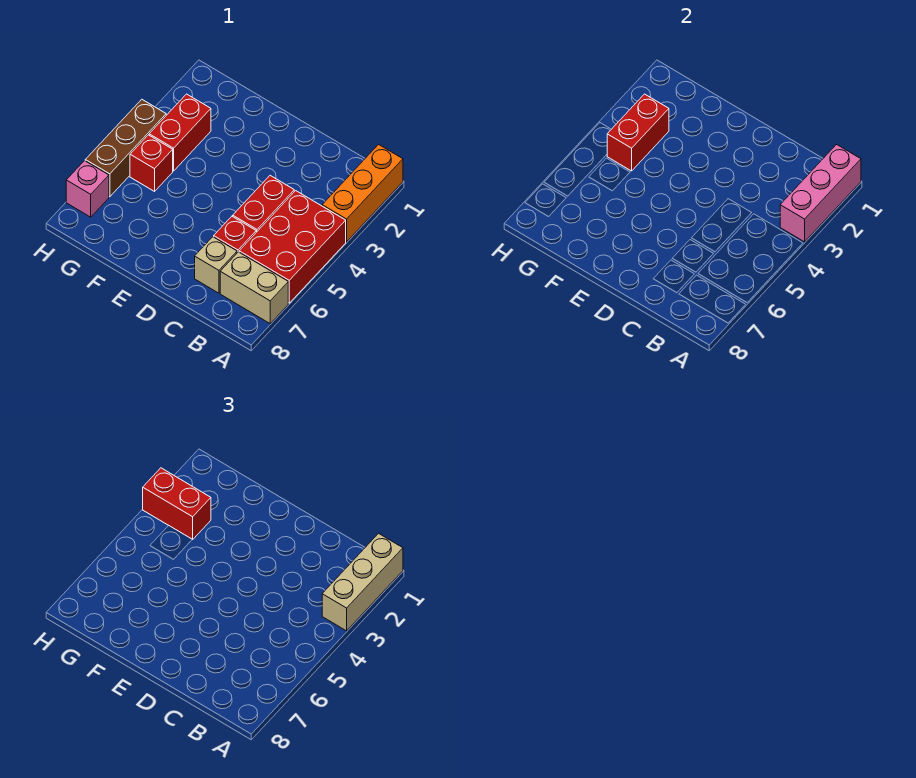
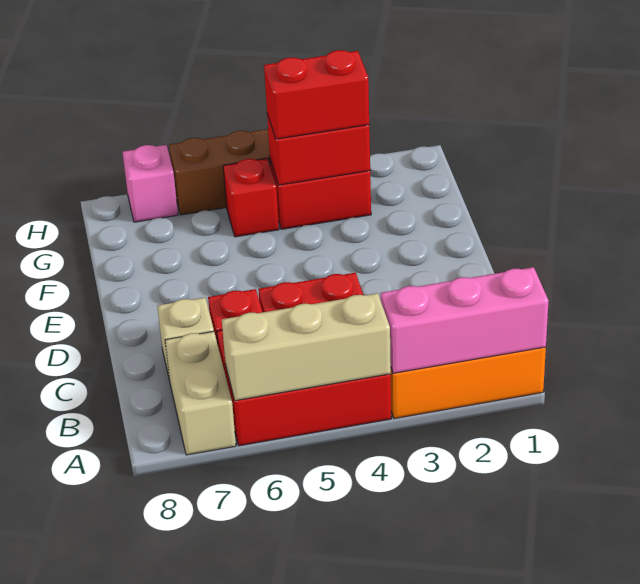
tan brick A1:A3 level 3 -> tan brick A4:A6 level 2
red brick G3:H3 level 3 -> red brick G3:G4 level 3

